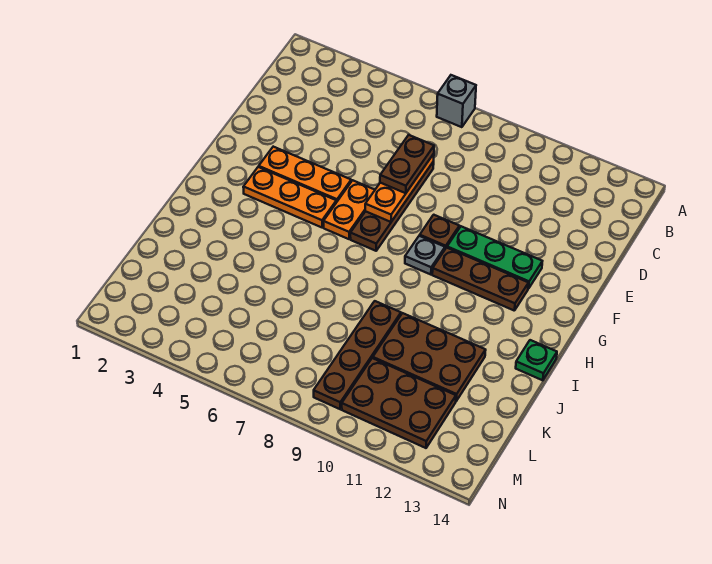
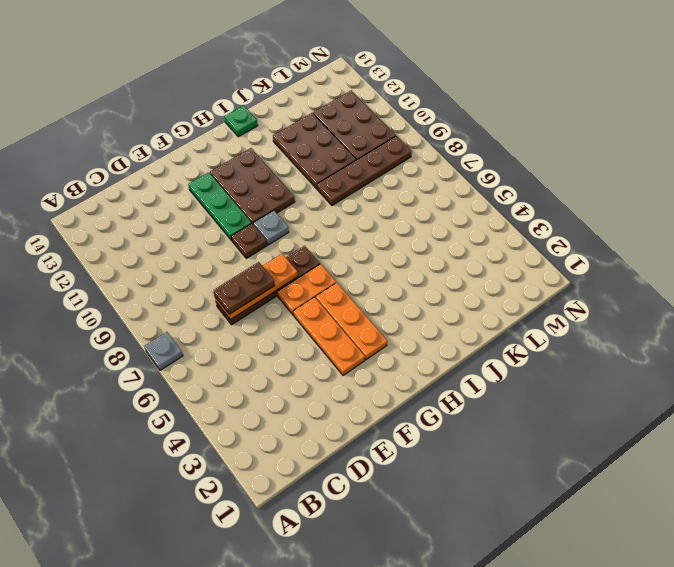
grey brick A7 level 1 -> grey plate A7 level 1
brown plate G10:G12 level 1 -> brown plate G10:H12 level 1

